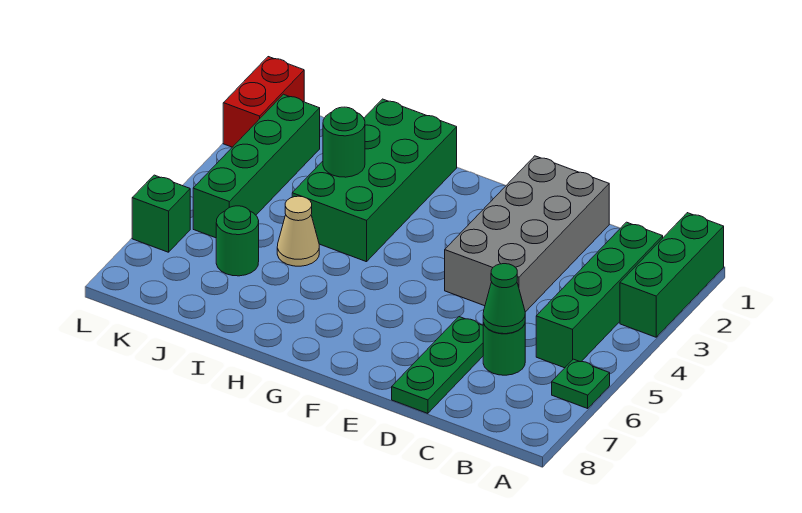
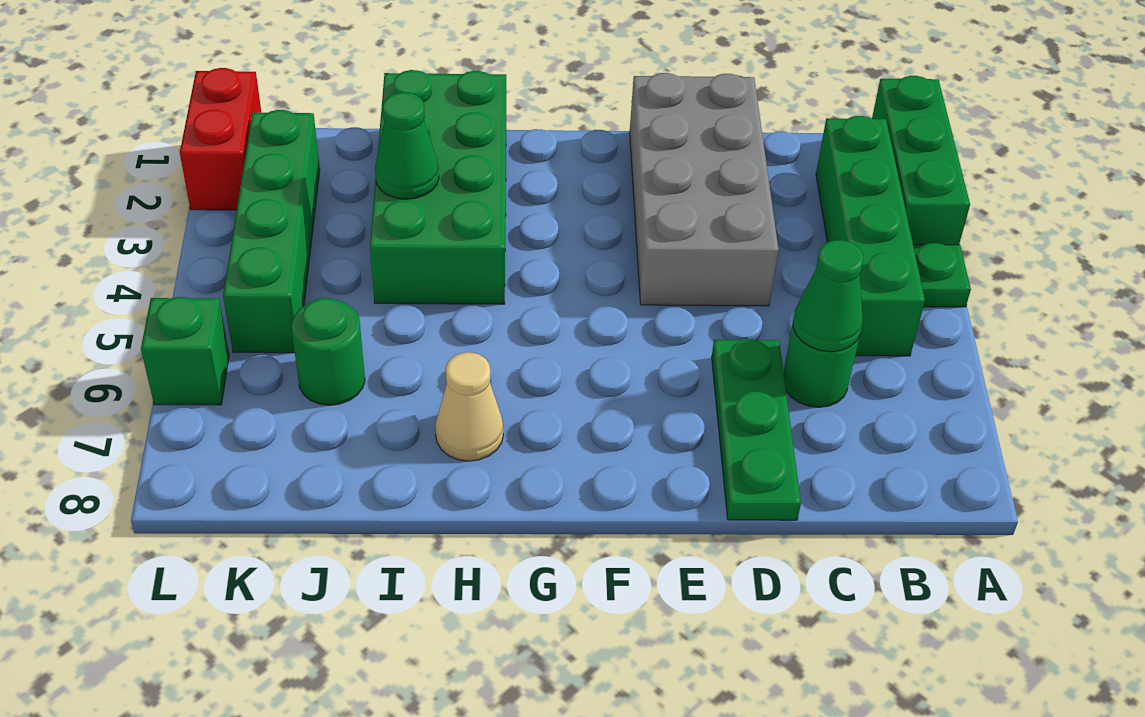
green plate A6 level 1 -> green plate A4 level 1
green round brick I3 level 2 -> green cone I3 level 2
tan cone I5 level 1 -> tan cone H7 level 1

